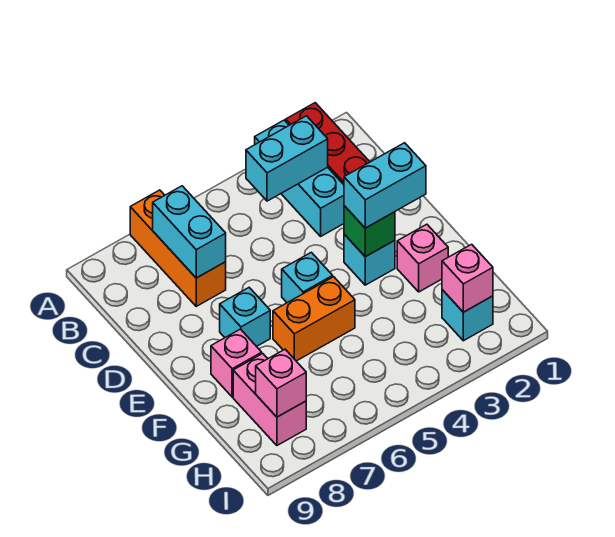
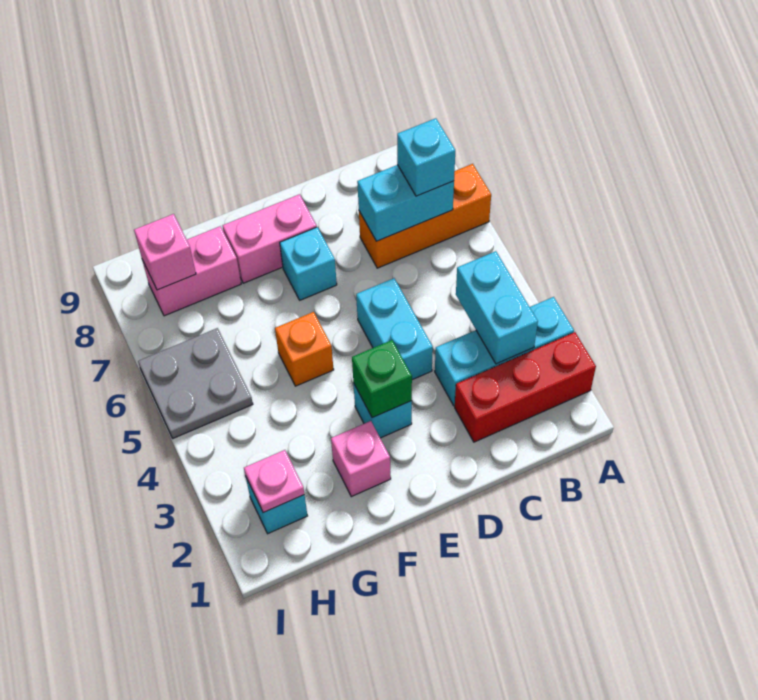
cyan brick E2:E3 level 3 -> cyan brick D4:D5 level 1
cyan brick E5 level 1 -> cyan brick B7 level 3
orange brick F5:F6 level 1 -> orange brick F5 level 1
pink brick F8 level 1 -> pink brick E8:F8 level 1
pink brick H2 level 2 -> pink plate H2 level 2
none -> grey plate H5:I6 level 1

